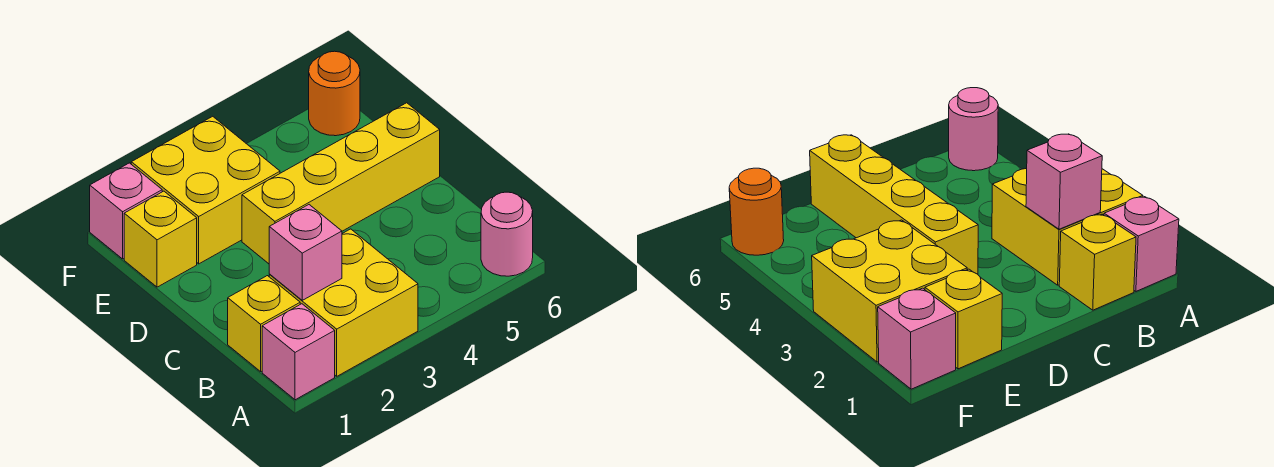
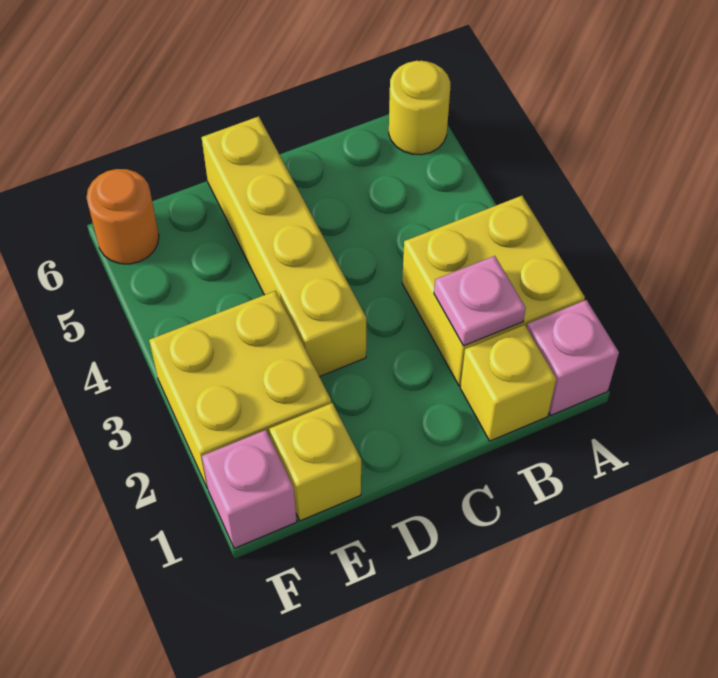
pink round brick A6 level 1 -> yellow round brick A6 level 1
pink brick B2 level 2 -> pink plate B2 level 2

